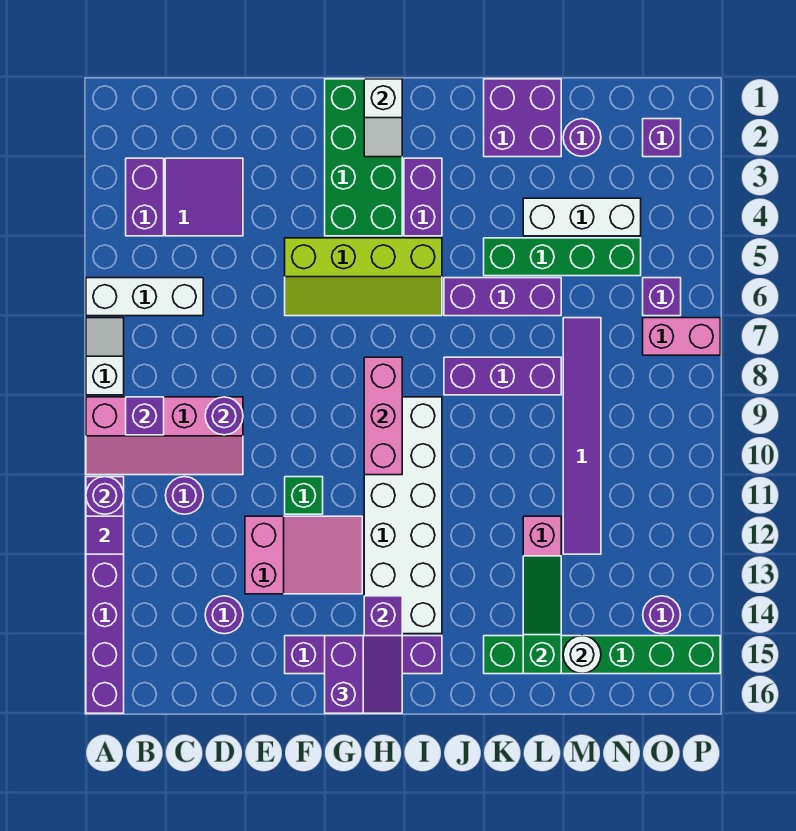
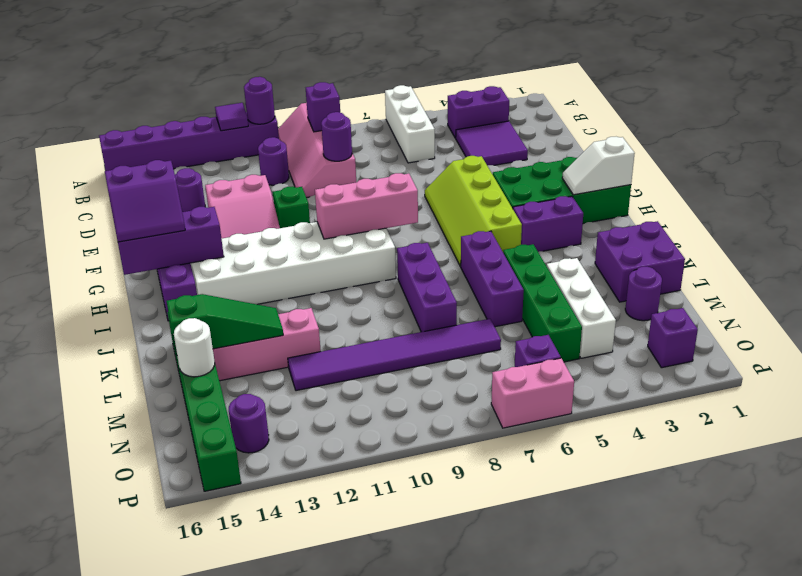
white slope A7:A8 level 1 top 8 -> none
pink brick O7:P7 level 1 -> pink brick P6:P7 level 1

